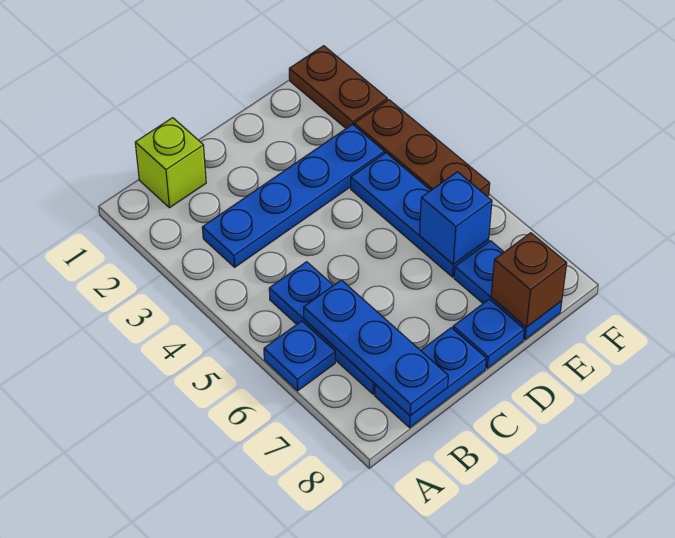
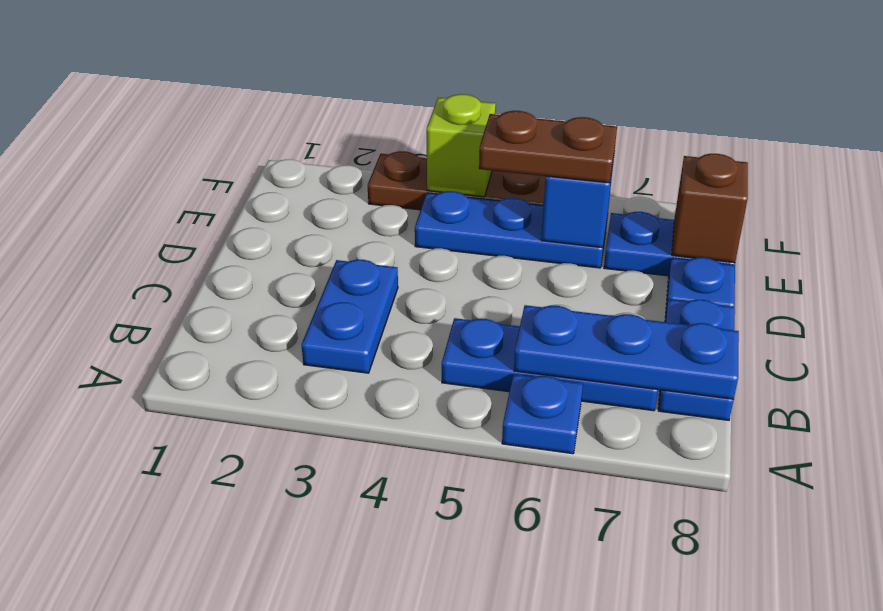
lime brick B1 level 1 -> lime brick F4 level 2
blue plate B3:E3 level 1 -> blue plate B3:C3 level 1
brown plate F1:F2 level 1 -> brown plate E5:E6 level 3

